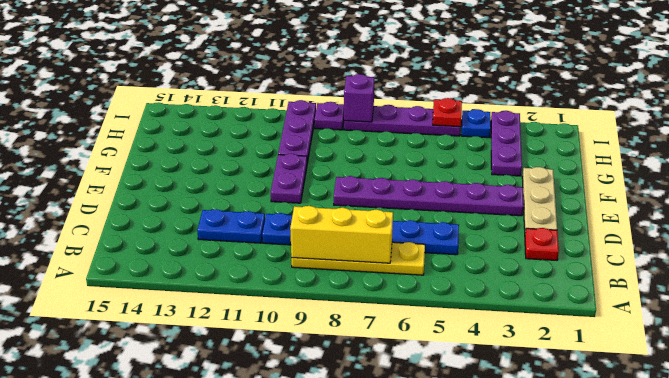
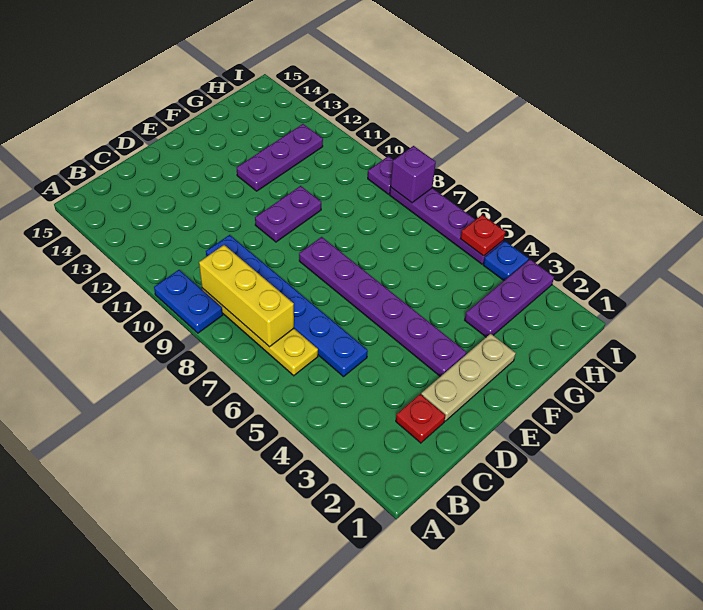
blue plate C11:C12 level 1 -> blue plate A9:A10 level 1
purple plate G10:I10 level 1 -> purple plate F12:H12 level 1

